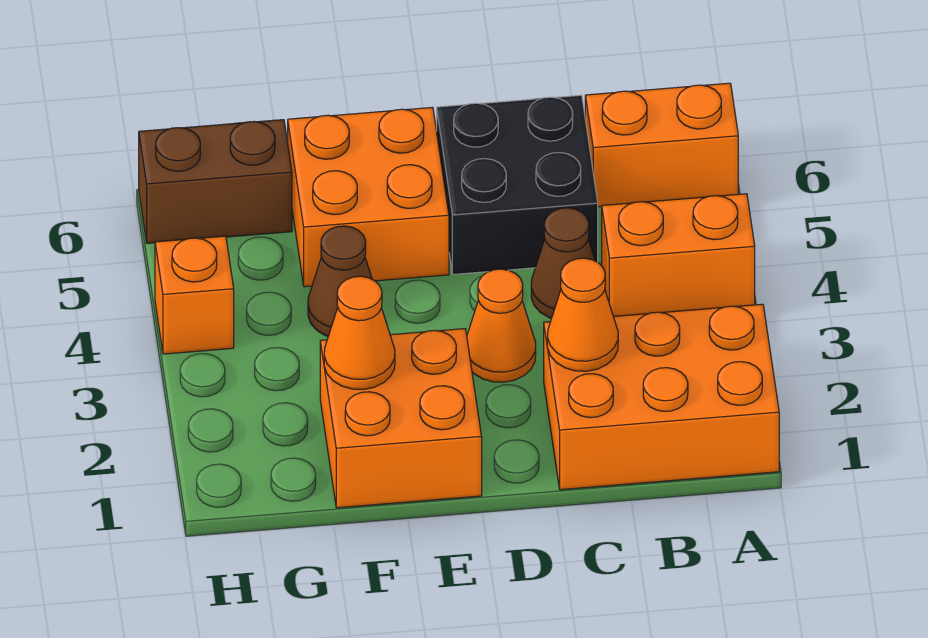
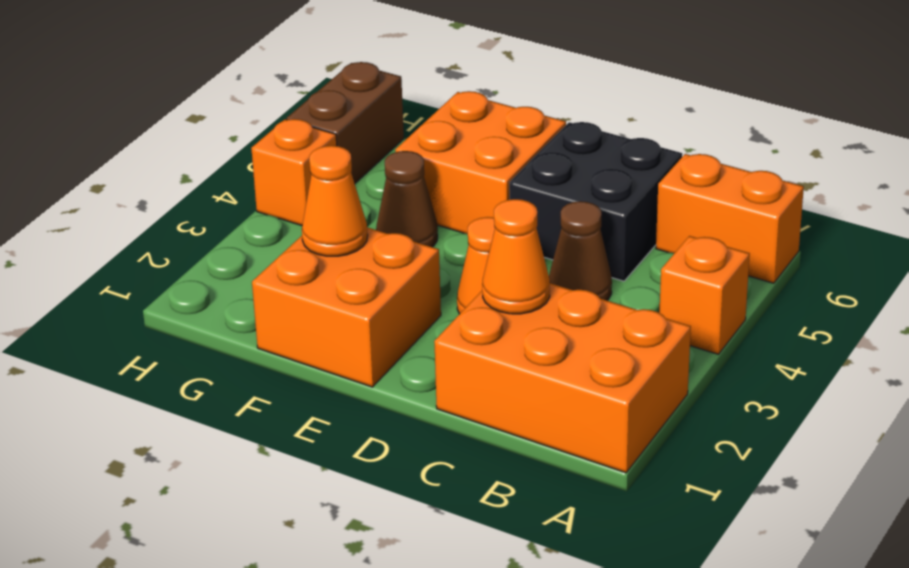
orange brick A4:B4 level 1 -> orange brick A4 level 1
brown brick G6:H6 level 1 -> brown brick H5:H6 level 1

